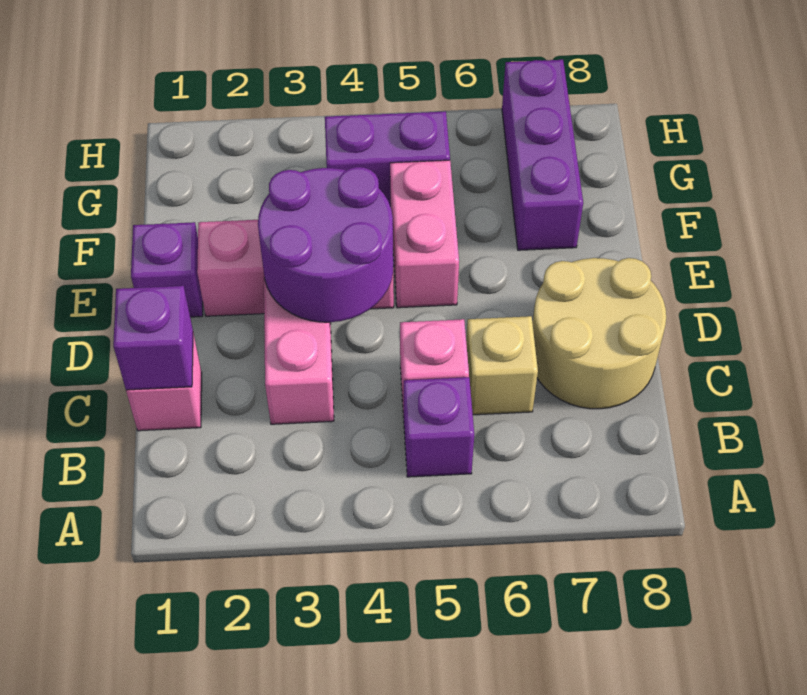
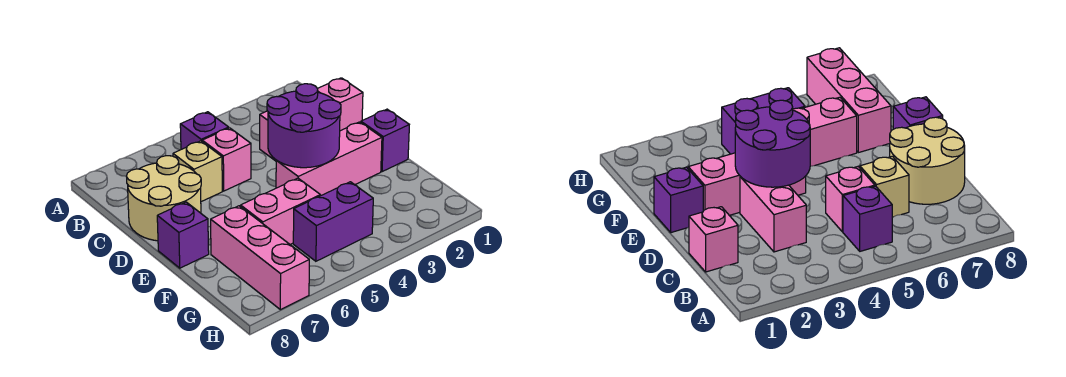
purple brick C1 level 2 -> purple brick E8 level 1
pink brick E5:F5 level 1 -> pink brick F5:F6 level 1
purple brick F7:H7 level 1 -> pink brick F7:H7 level 1

